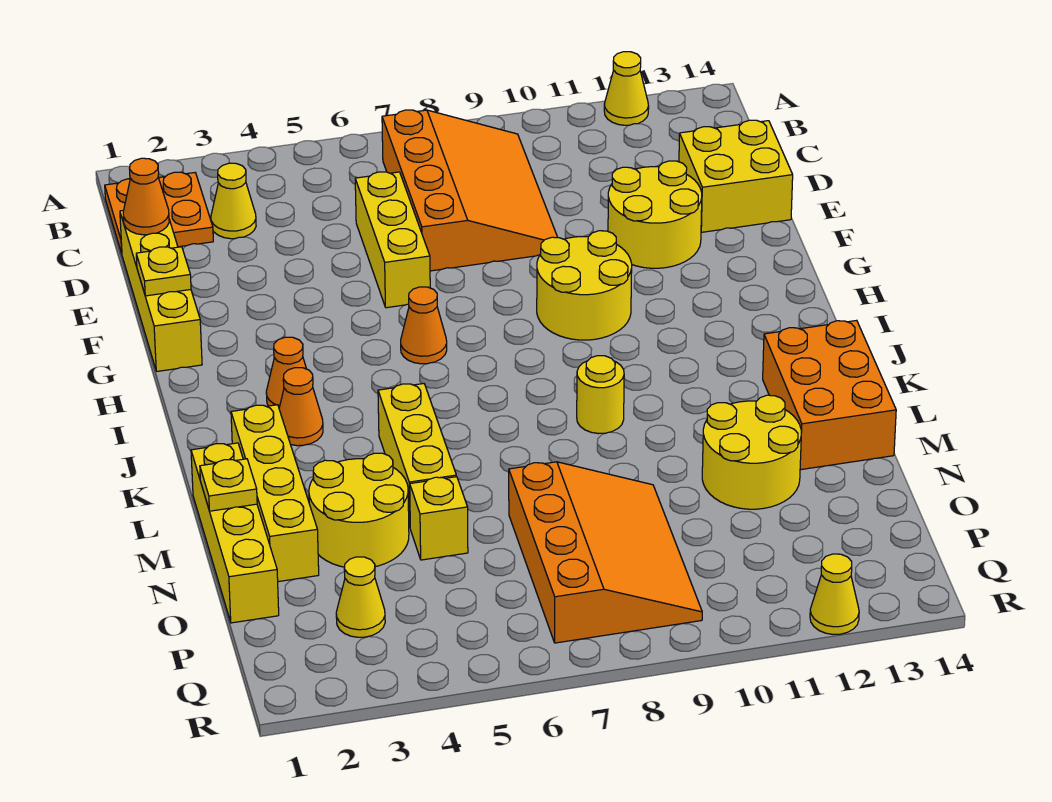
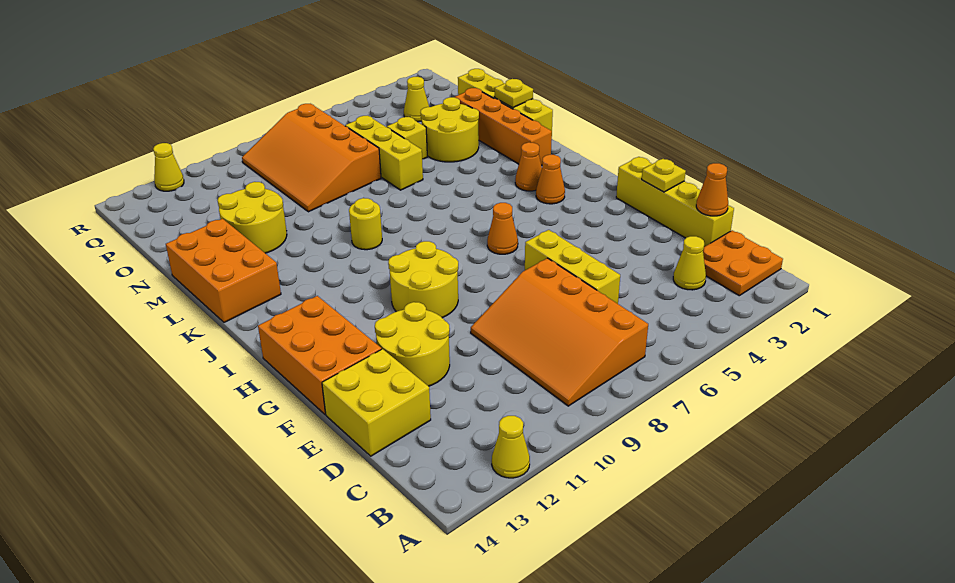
none -> orange brick F13:H14 level 1
yellow brick K2:N2 level 1 -> orange brick K2:N2 level 1
yellow brick K5:M5 level 1 -> yellow brick M6:O6 level 1

